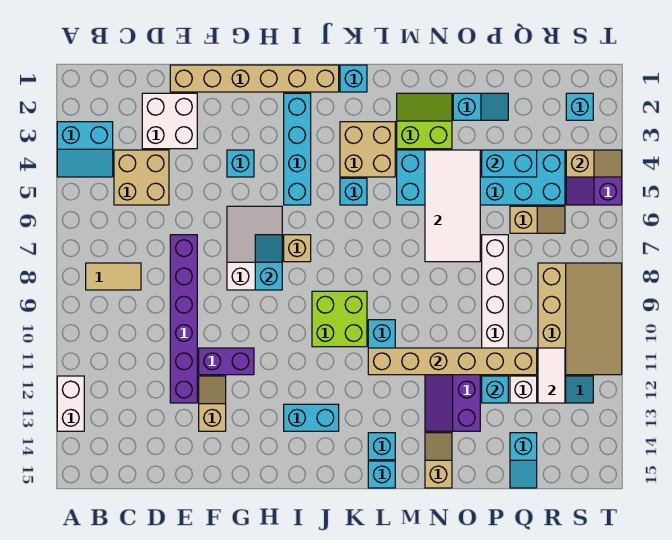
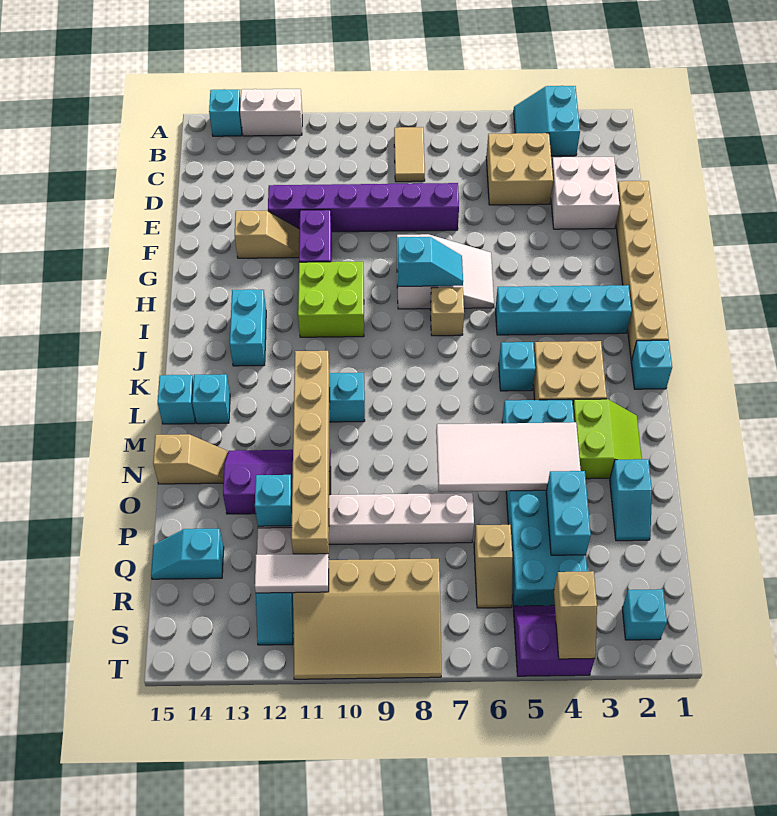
cyan brick G4 level 1 -> cyan brick A14 level 1
lime brick J9:K10 level 1 -> lime brick H10:I11 level 1

